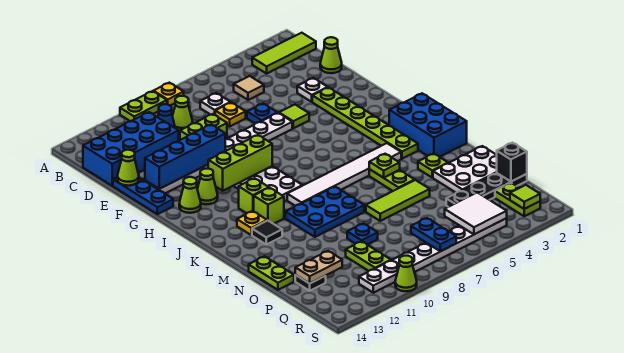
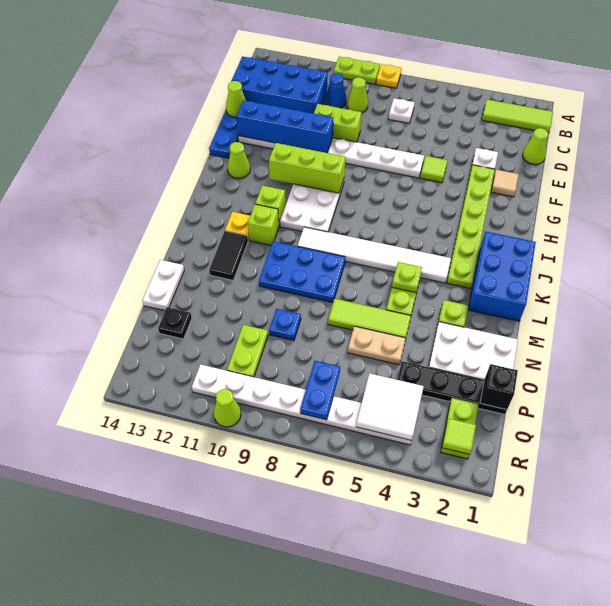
tan tile C5 level 1 -> tan tile F2 level 1
yellow plate D7 level 1 -> none
blue plate E6 level 1 -> none
lime cone H12 level 1 -> none
black tile L12 level 1 -> black tile L12:M12 level 1
lime plate N14:O14 level 1 -> white plate N14:O14 level 1
tan plate P12:P13 level 2 -> tan plate O5:O6 level 1

